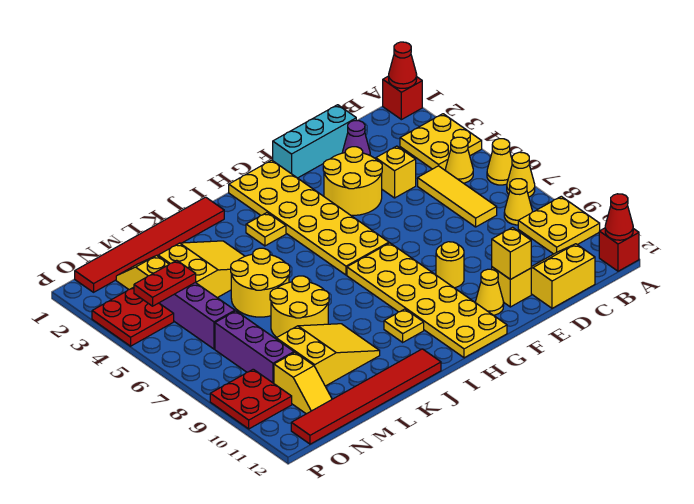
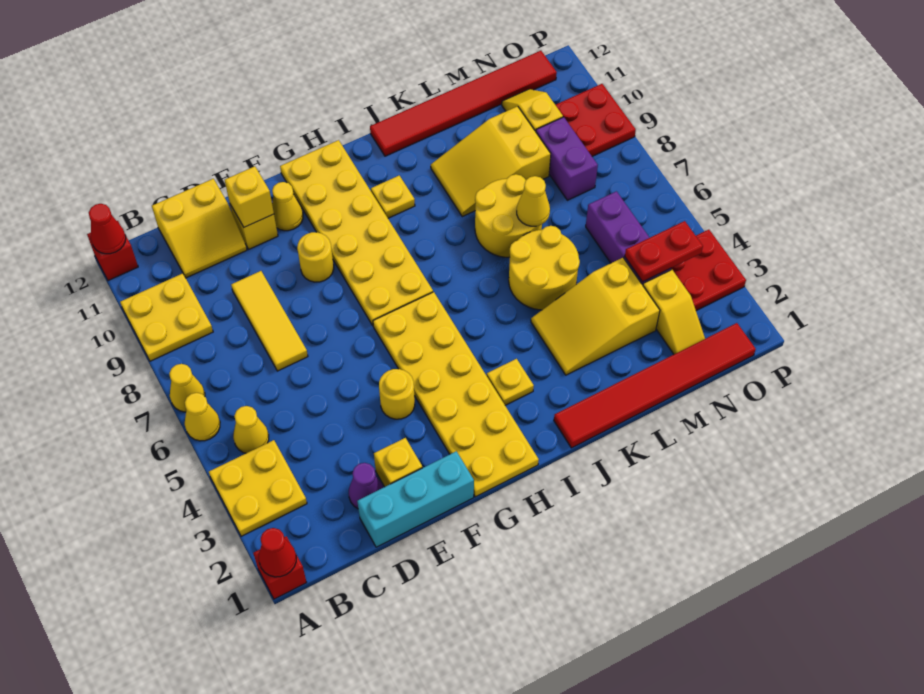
yellow cone B8 level 1 -> yellow cone L7 level 2
yellow tile C5:C7 level 1 -> yellow tile D7:D9 level 1
yellow brick D4 level 1 -> yellow brick E2 level 1
yellow round brick E3:F4 level 1 -> yellow round brick F4 level 1
purple brick N7:N9 level 1 -> purple brick N8:N9 level 1

